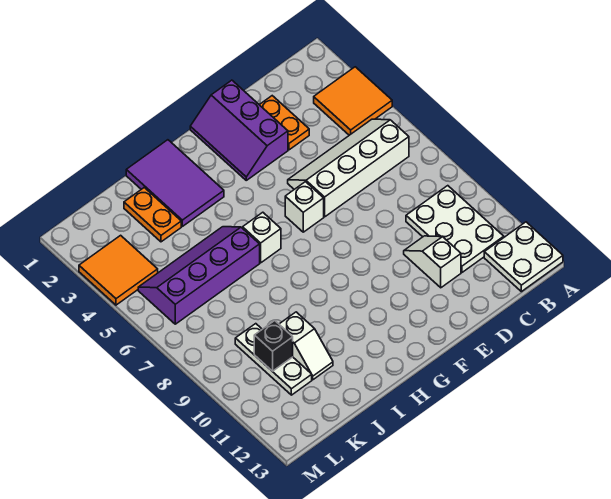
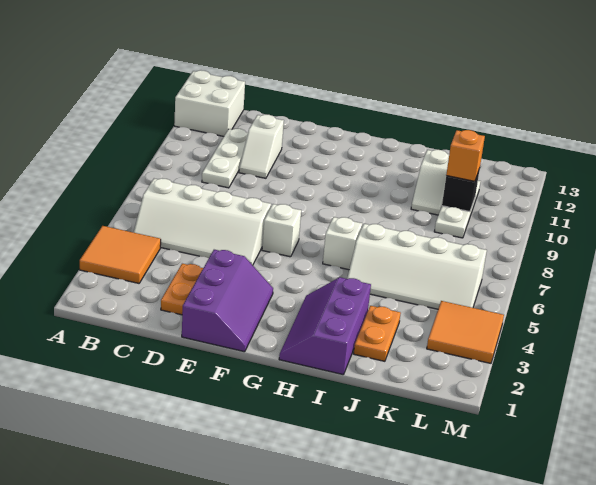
white plate A12:B13 level 1 -> white brick A12:B13 level 1
white plate B9:C11 level 1 -> white plate C9:C11 level 1
purple tile H1:I3 level 1 -> purple slope H1:I3 level 1 top I
purple slope I5:L6 level 1 top 6 -> white slope I5:L6 level 1 top 6
white slope J10:J11 level 1 top 10 -> white slope J10:J11 level 1 top 11
none -> orange brick K10 level 3

